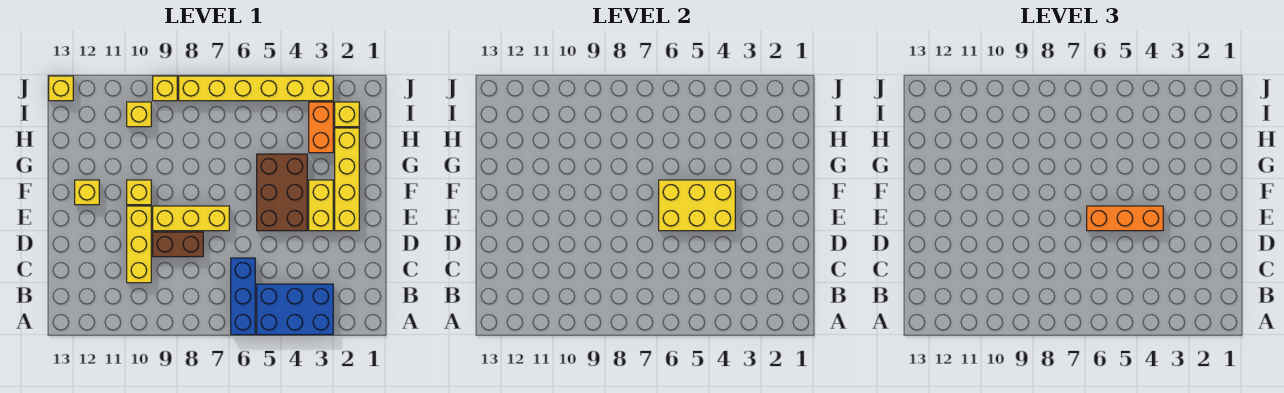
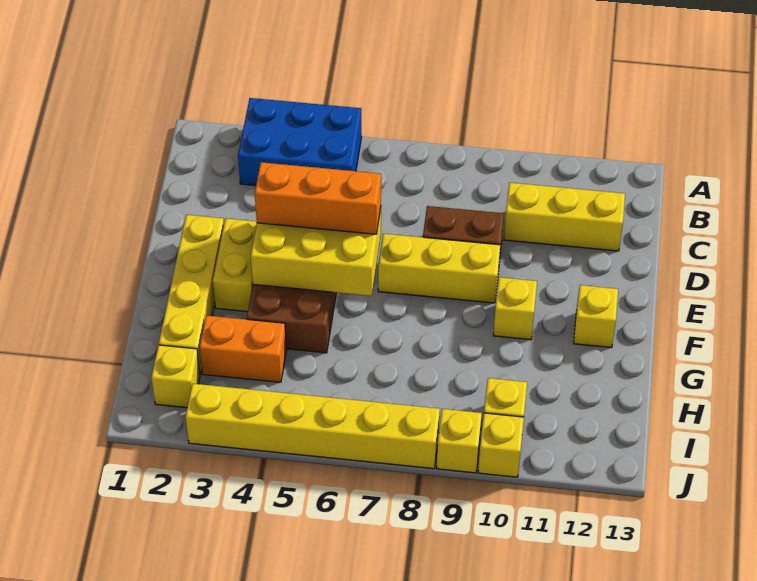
blue brick A6:C6 level 1 -> none
yellow brick C10:E10 level 1 -> yellow brick C10:C12 level 1
orange brick H3:I3 level 1 -> orange brick H3:H4 level 1
yellow brick J13 level 1 -> yellow brick J10 level 1

